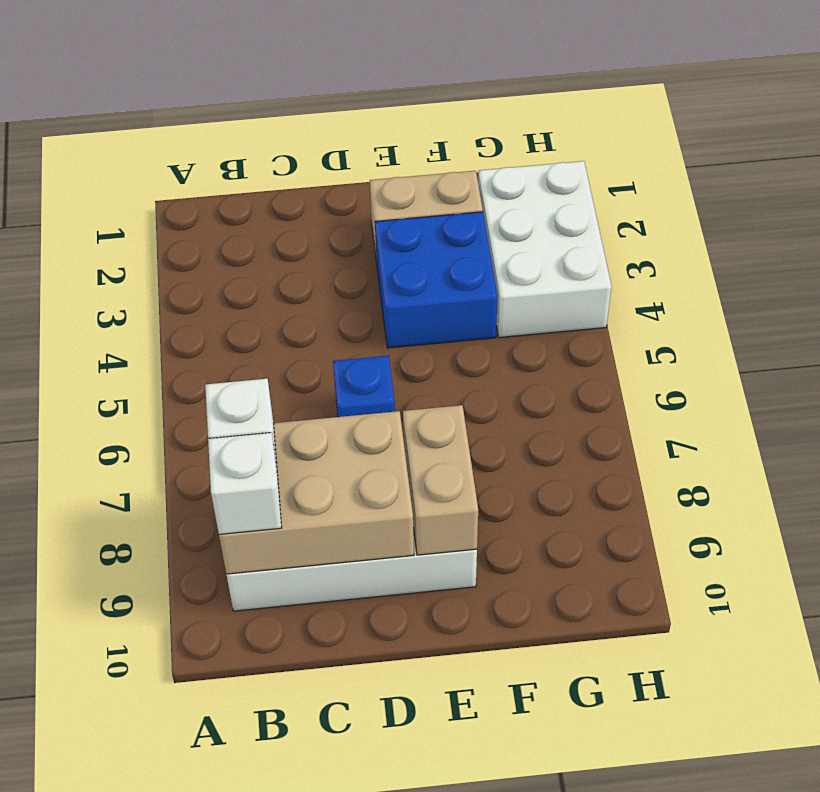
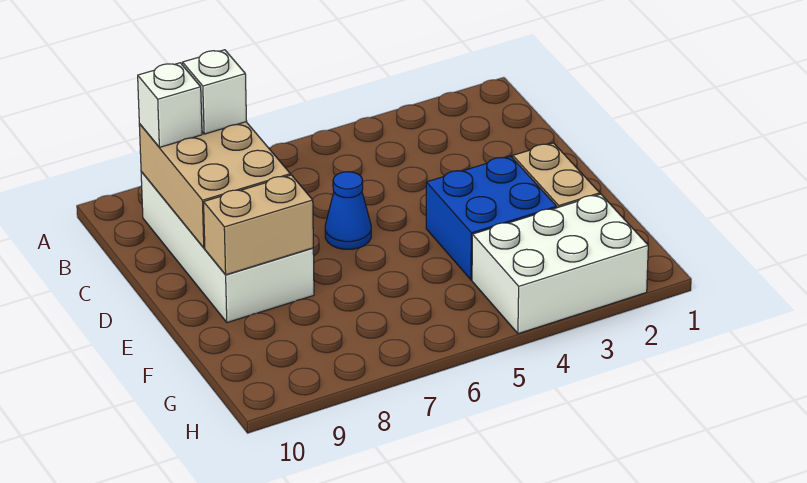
blue brick D6 level 1 -> blue cone D6 level 1

